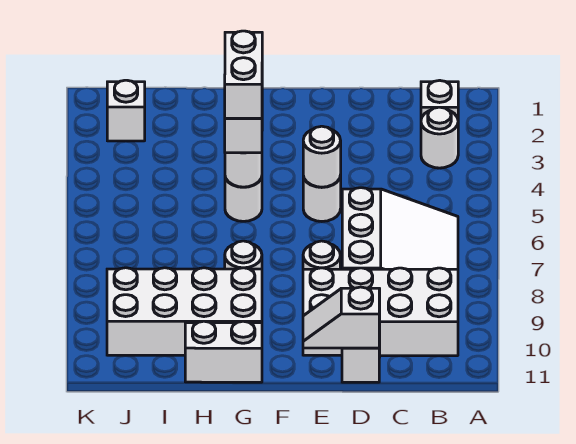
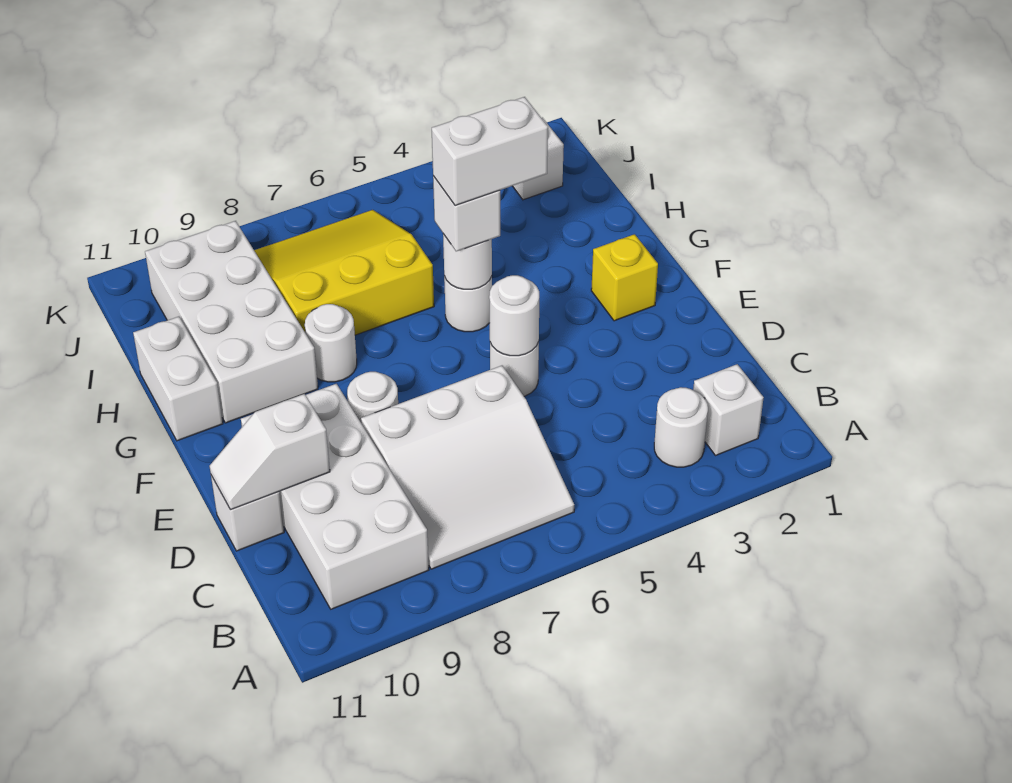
white slope D11:E11 level 2 top D -> white slope D10:D11 level 2 top 10
none -> yellow brick F2 level 1
none -> yellow slope H6:J8 level 1 top H

